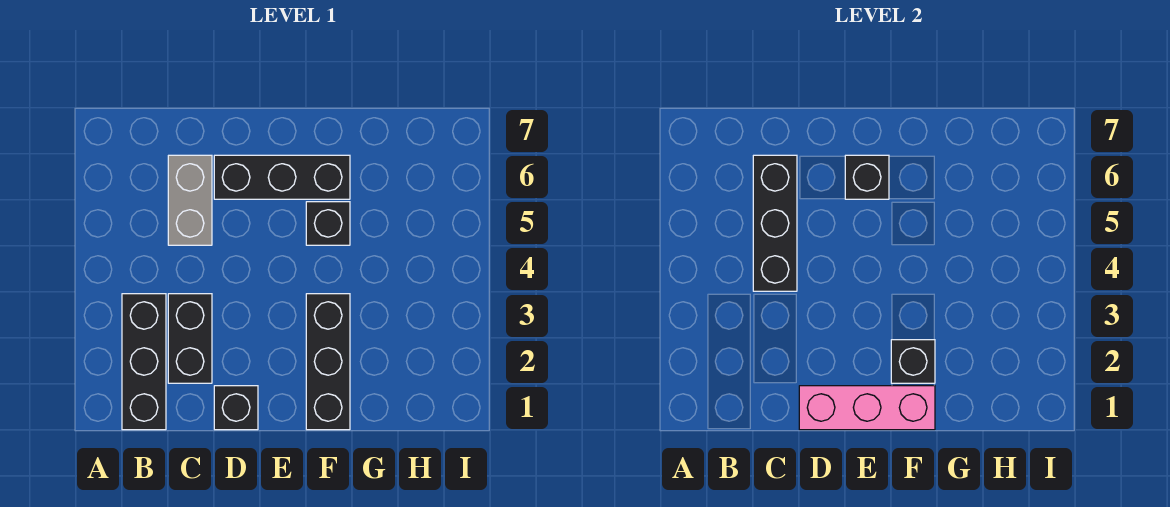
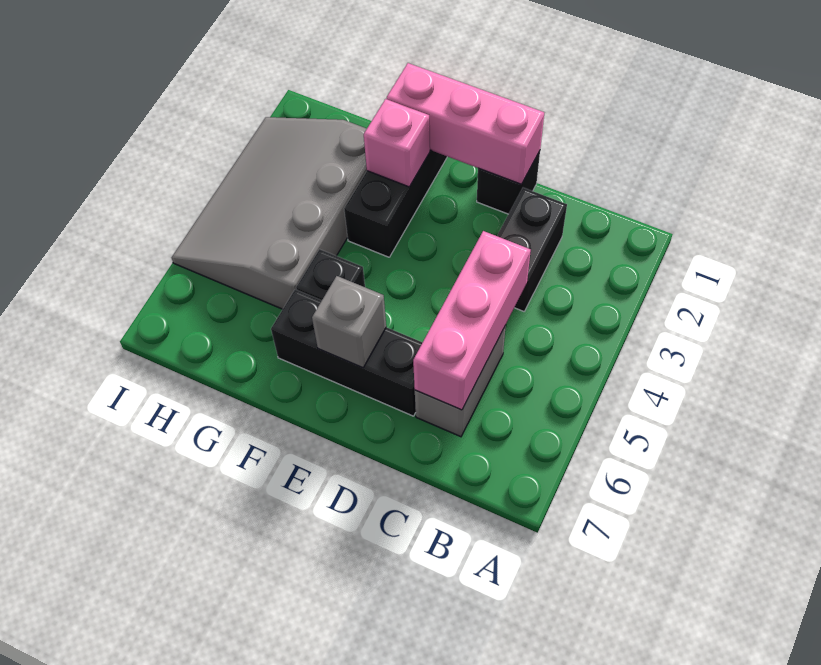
black brick B1:B3 level 1 -> none
black brick C4:C6 level 2 -> pink brick C4:C6 level 2
black brick E6 level 2 -> grey brick E6 level 2
black brick F2 level 2 -> pink brick F2 level 2
none -> grey slope G2:I5 level 1 top G

